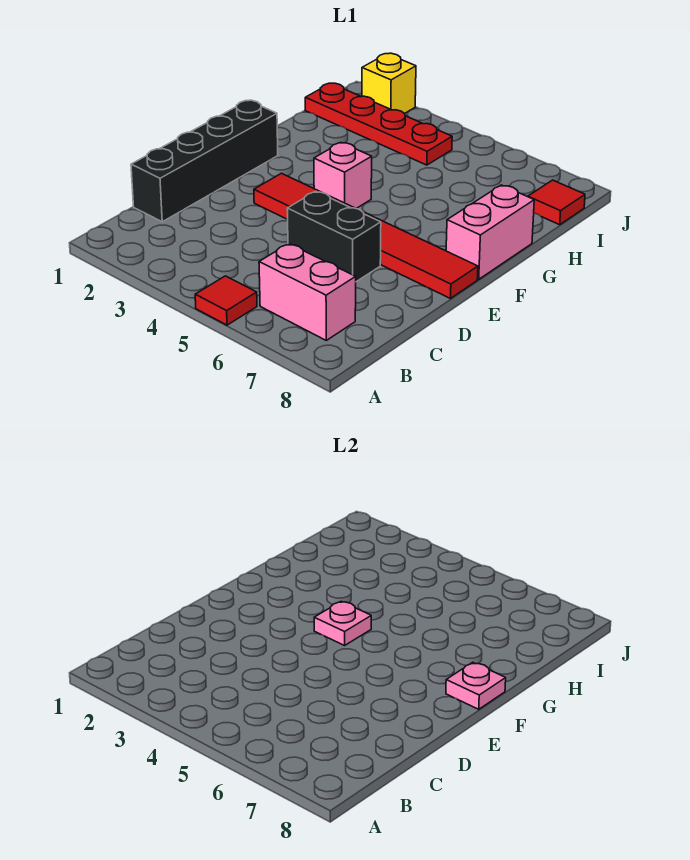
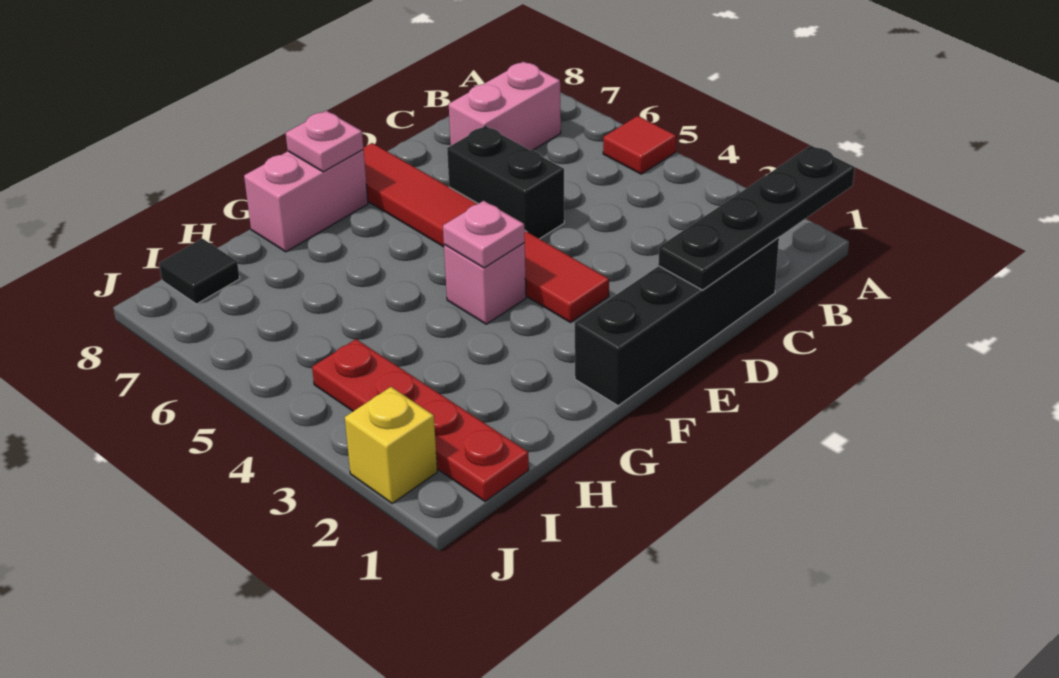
none -> black plate A1:D1 level 2
pink brick B6:B7 level 1 -> pink brick B7:C7 level 1
red tile I8 level 1 -> black tile I8 level 1

